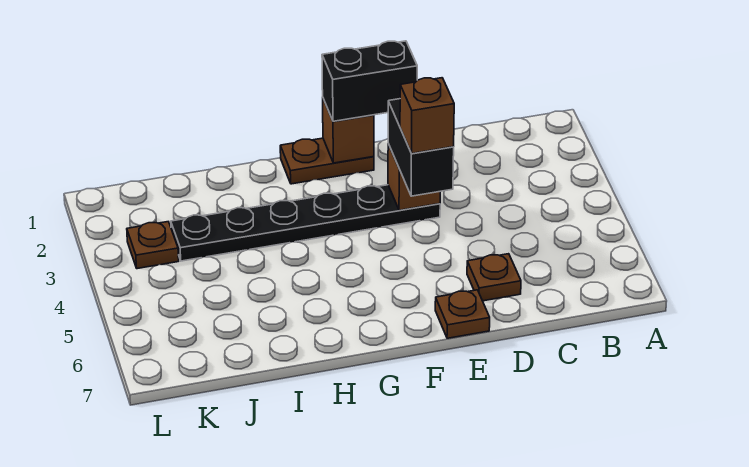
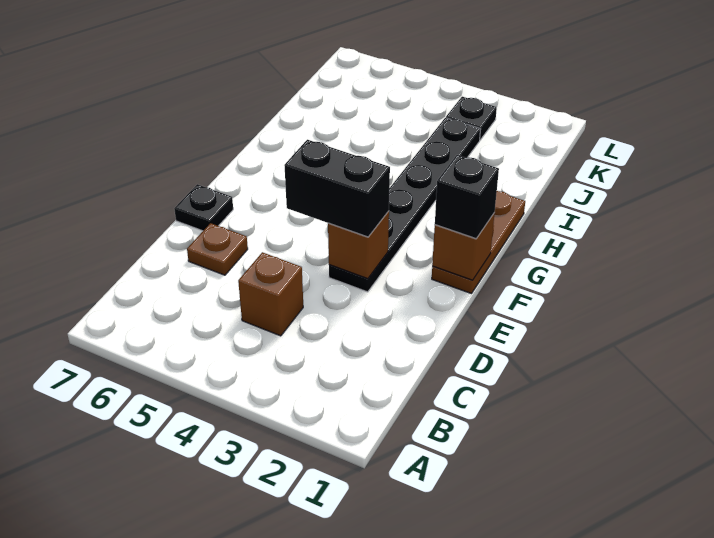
black brick E1:F1 level 3 -> black brick F1 level 3
brown brick E4 level 4 -> brown brick C4 level 1
brown plate E7 level 1 -> black plate E7 level 1
brown plate F1:G1 level 1 -> brown plate F1:H1 level 1
brown plate K3 level 1 -> black plate K3 level 1

